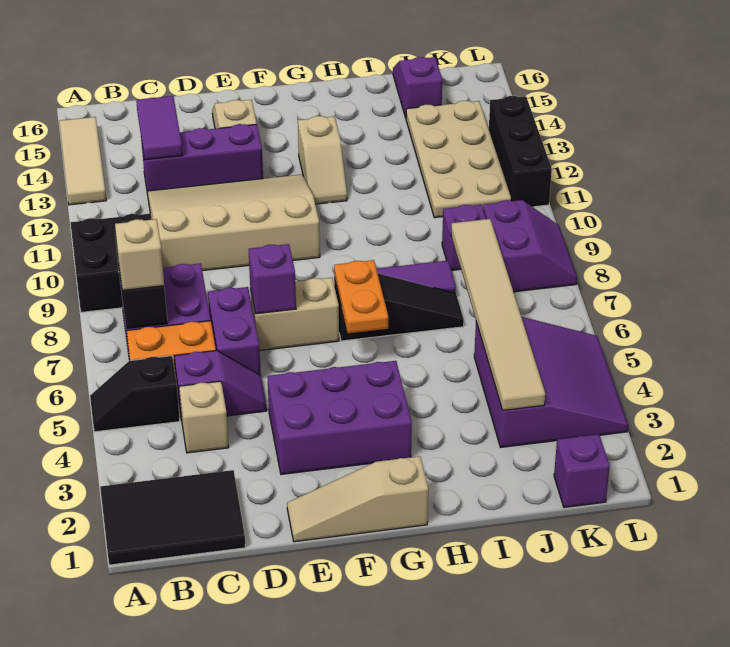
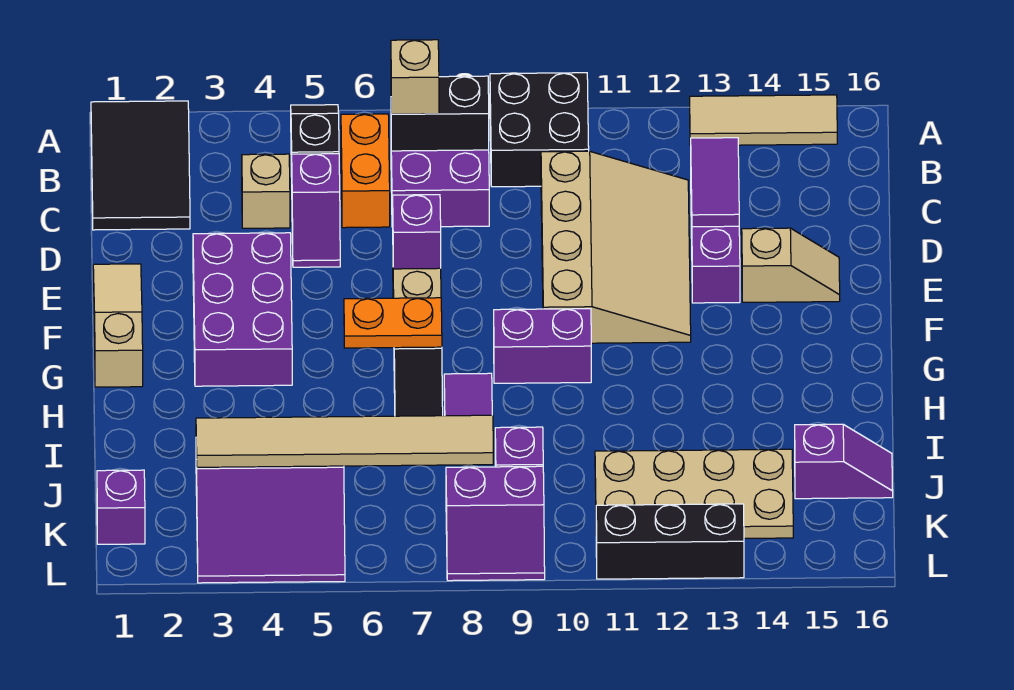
purple tile C13:C14 level 2 -> purple tile C13:D13 level 2
purple brick D6:D7 level 1 -> purple brick G9:G10 level 1
tan slope G12:G13 level 1 top 13 -> none

